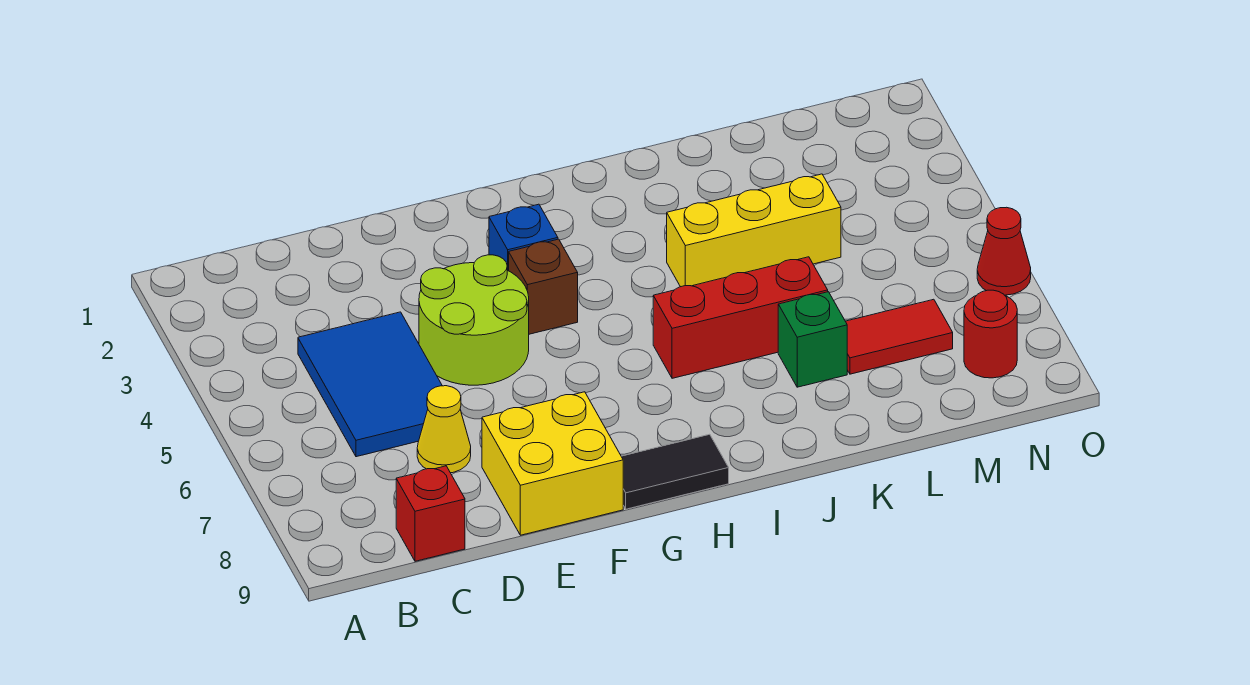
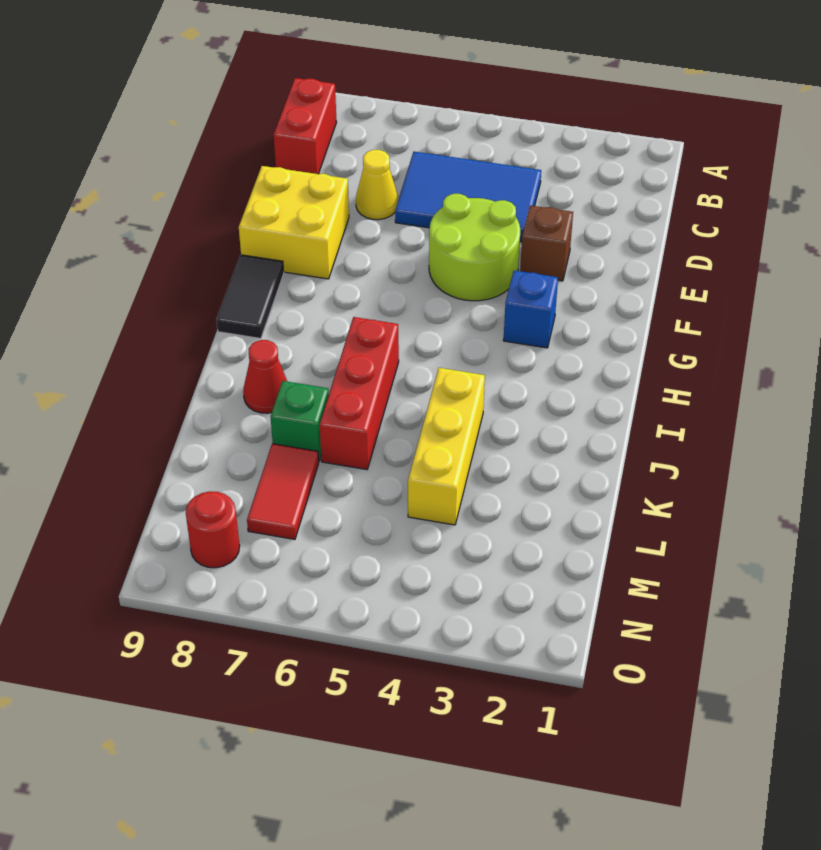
red brick C9 level 1 -> red brick B9:C9 level 1
brown brick G4 level 1 -> brown brick E3 level 1
red cone O6 level 1 -> red cone J8 level 1

